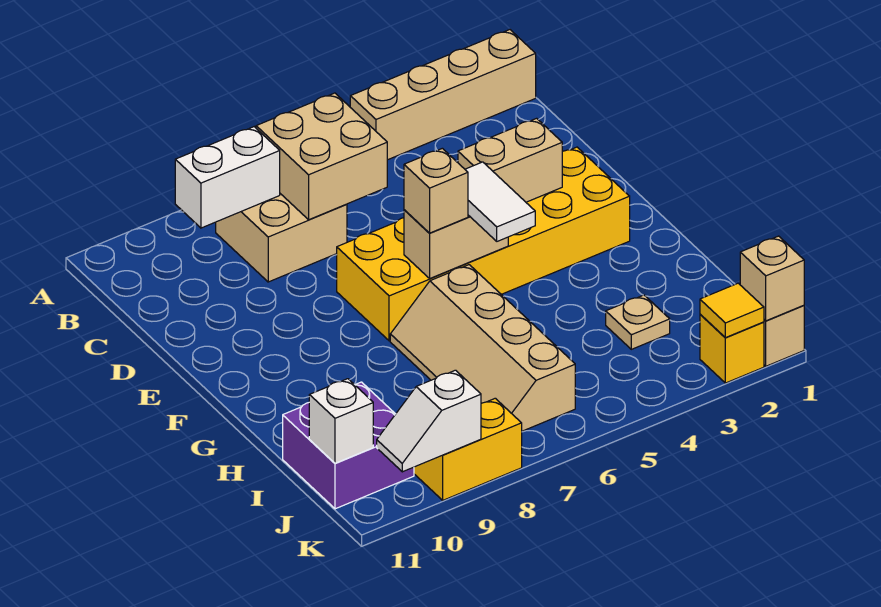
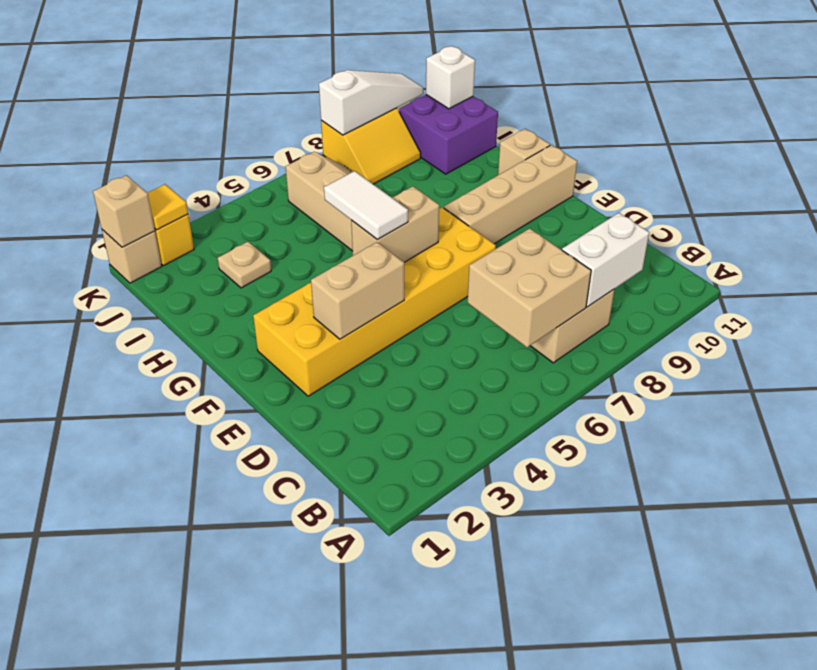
tan brick A1:A4 level 1 -> tan brick F8:F11 level 1
tan brick F6 level 3 -> tan brick G11 level 1
white slope K9:K10 level 2 top 9 -> white slope K8:K10 level 2 top 8

